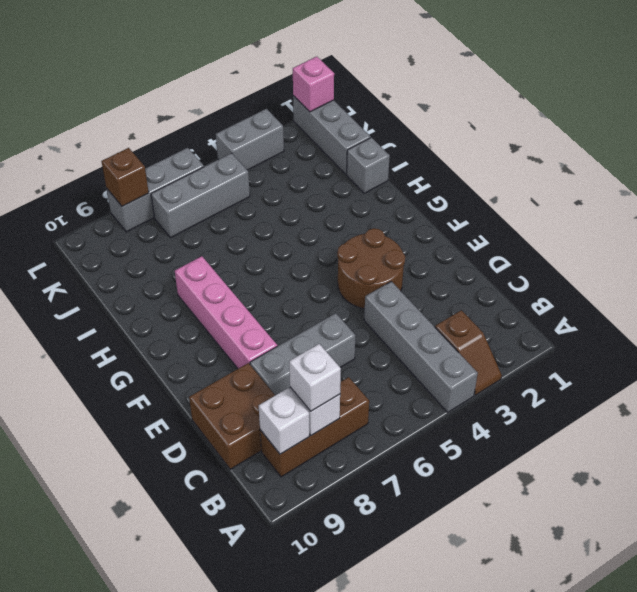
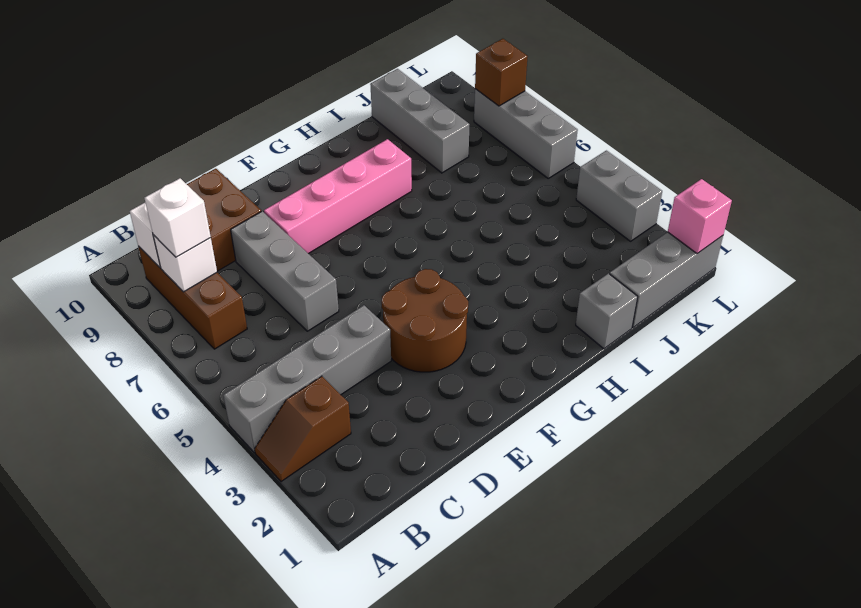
grey brick K5:K7 level 1 -> grey brick J8:J10 level 1

